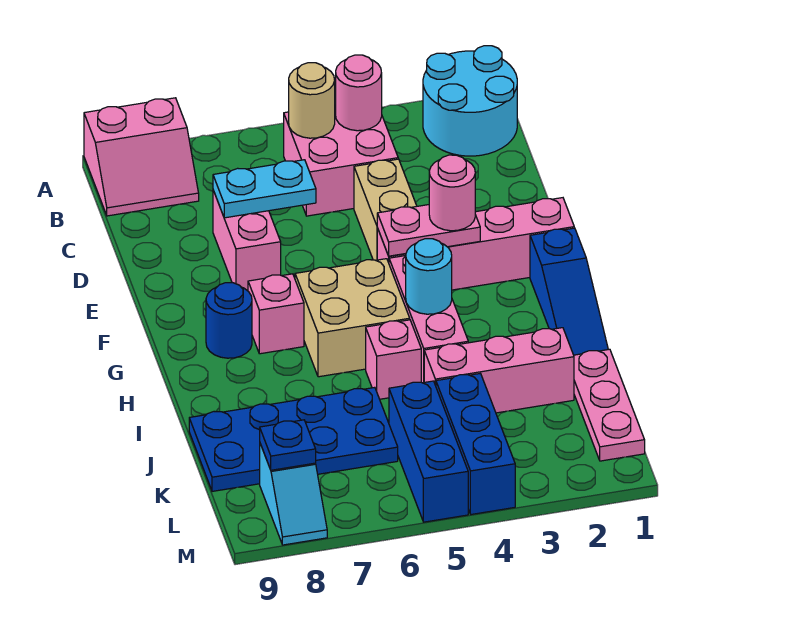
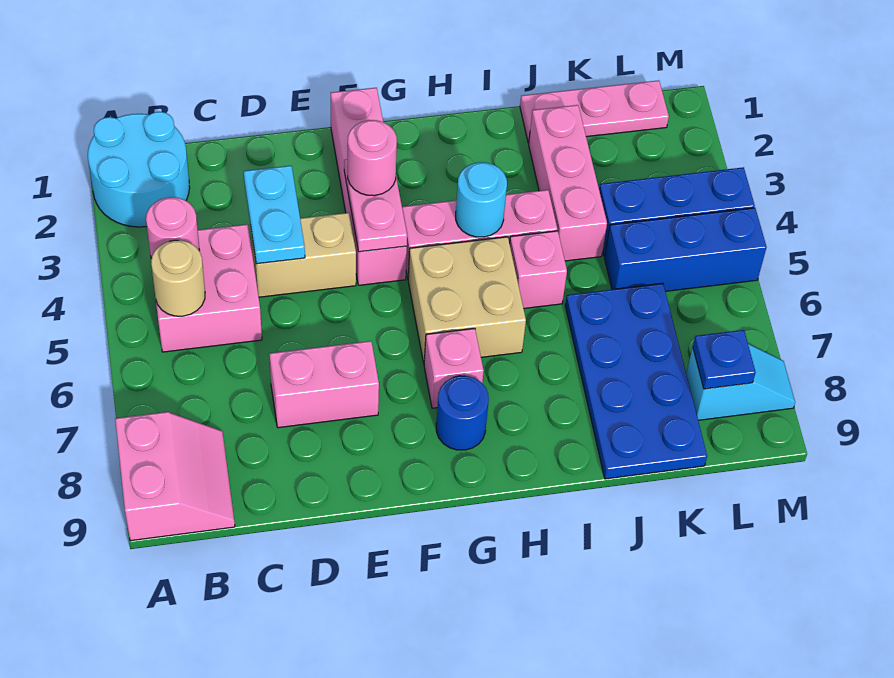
cyan plate D6:D7 level 2 -> cyan plate D3:D4 level 2
blue slope G1:I1 level 1 top G -> none

